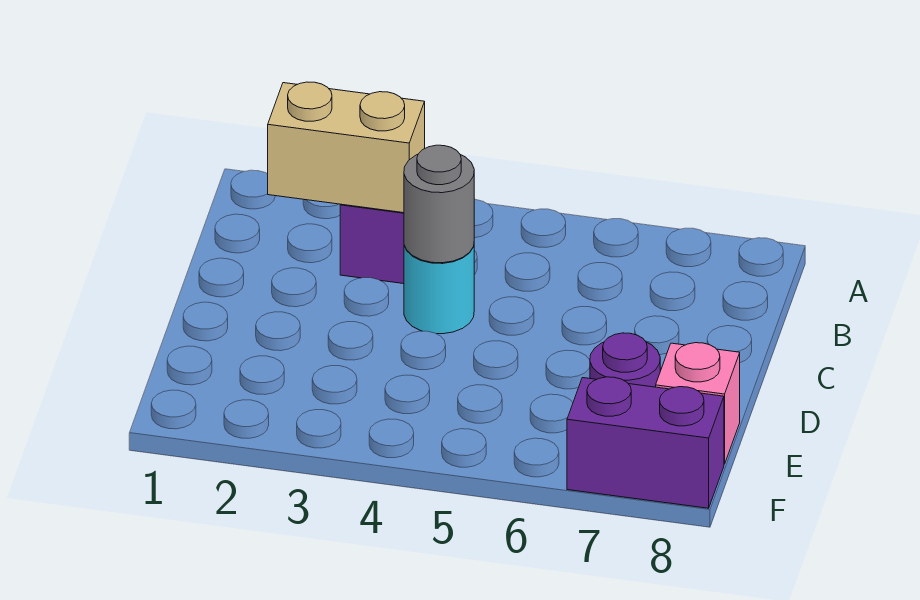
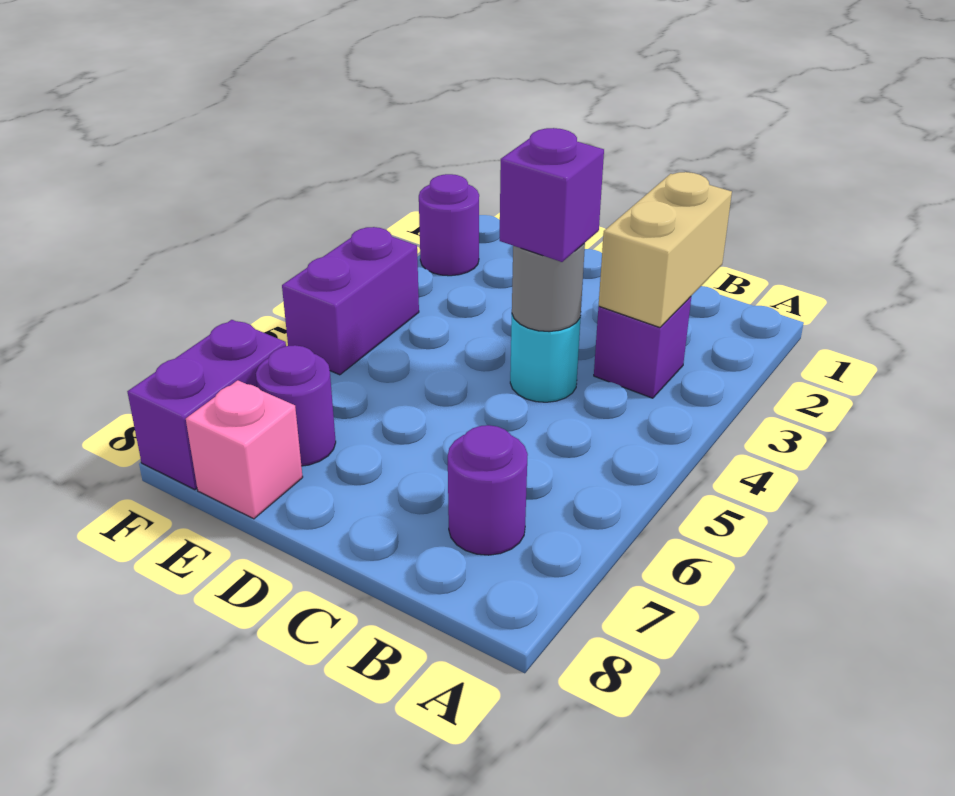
none -> purple round brick B7 level 1
none -> purple brick C4 level 3
none -> purple round brick F2 level 1
none -> purple brick F4:F5 level 1

